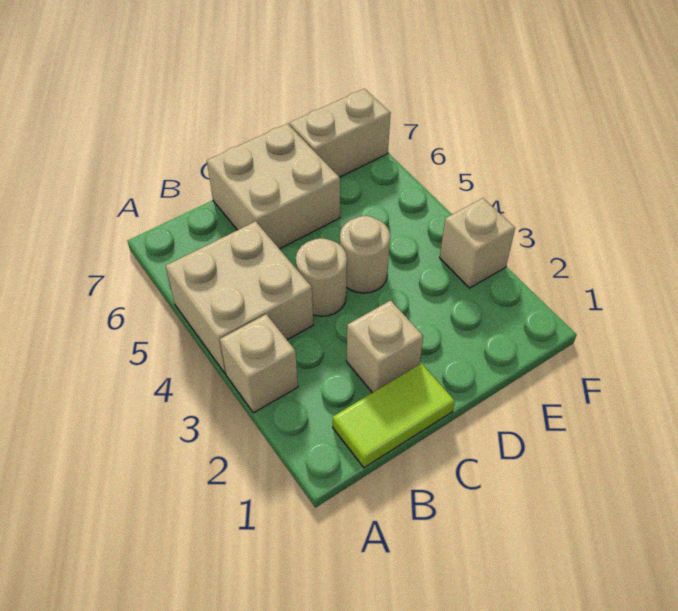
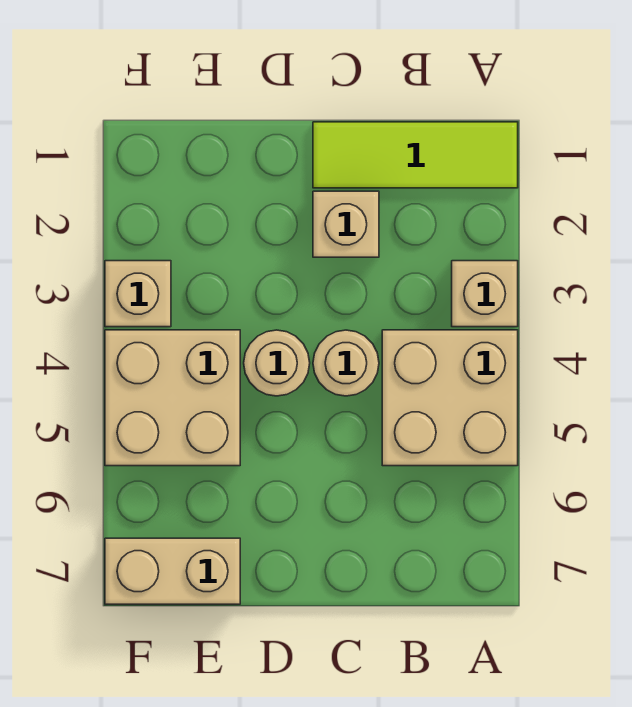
lime tile B1:C1 level 1 -> lime tile A1:C1 level 1
tan brick C6:D7 level 1 -> tan brick E4:F5 level 1

